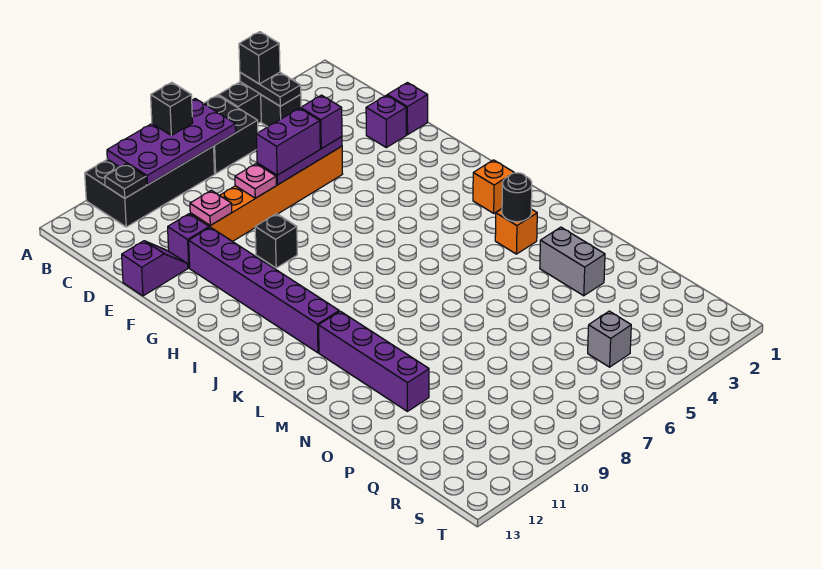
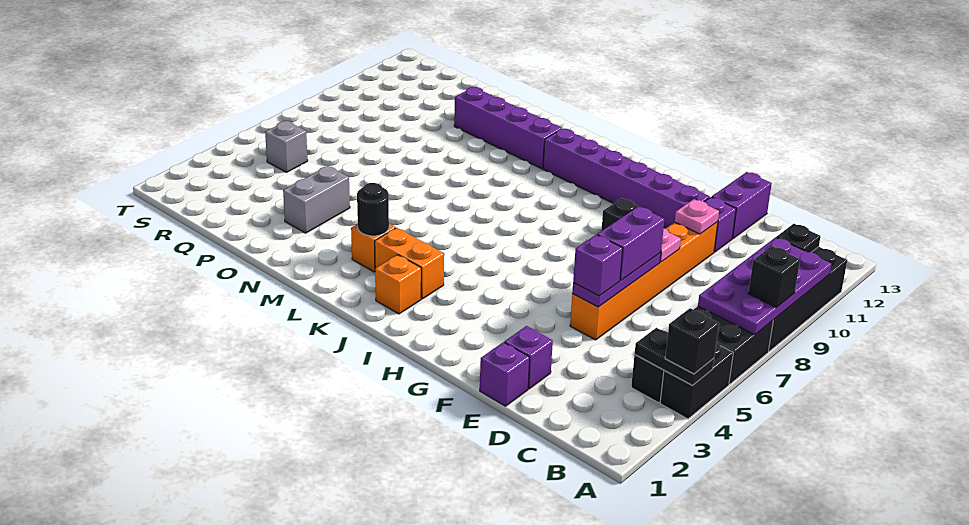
purple slope E12:E13 level 1 top 13 -> purple brick E12:E13 level 1
none -> orange brick J3:K3 level 1
grey brick N3:O3 level 1 -> grey brick O3:O4 level 1

